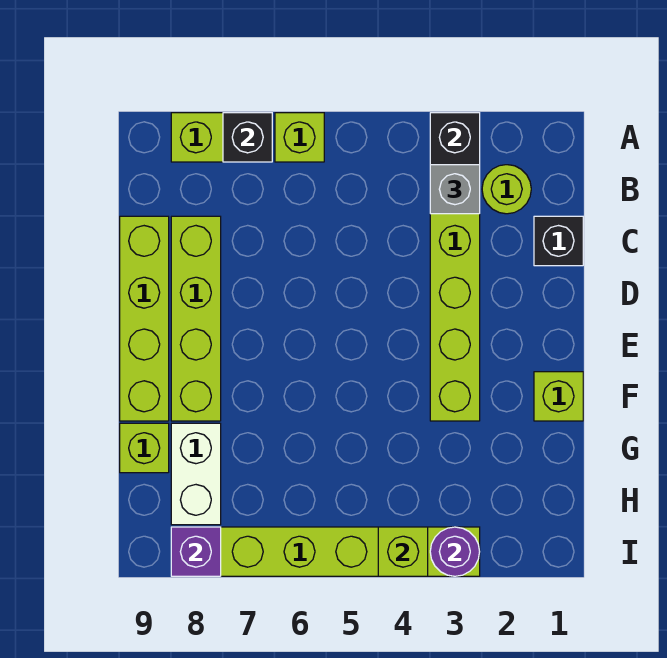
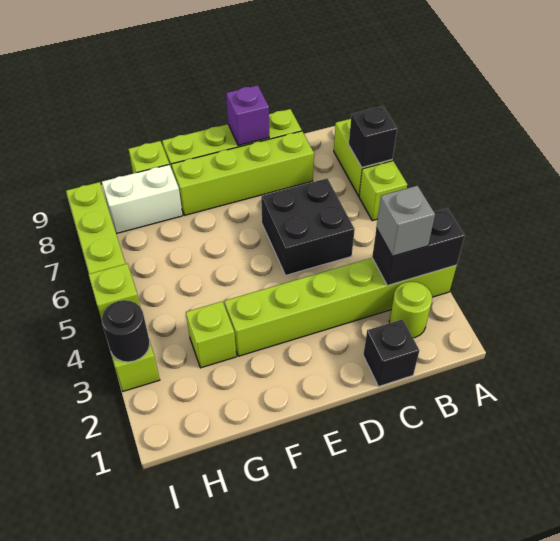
none -> black brick C5:D6 level 1
lime brick F1 level 1 -> lime brick G3 level 1
purple round brick I3 level 2 -> black round brick I3 level 2
purple brick I8 level 2 -> purple brick D9 level 2

